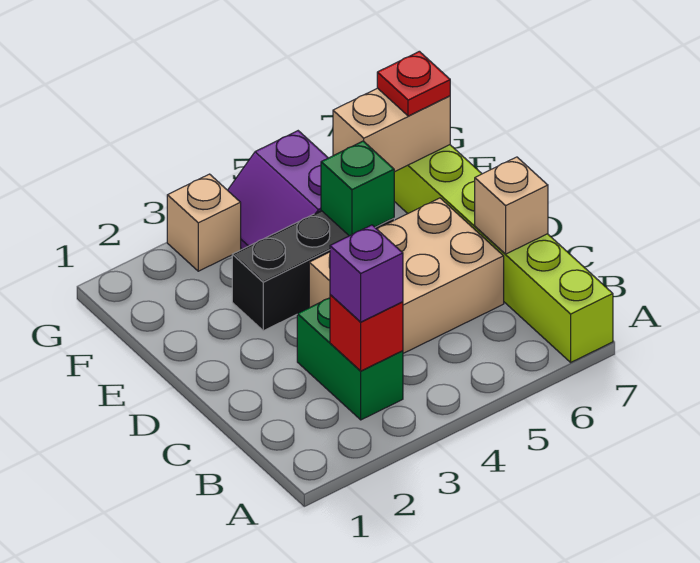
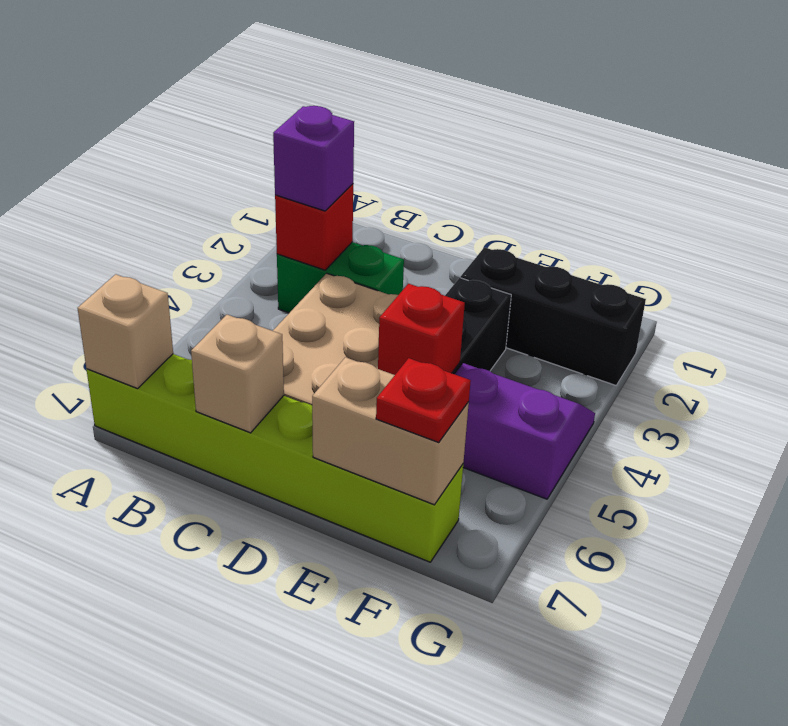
none -> black brick E2:G2 level 1
green brick E5 level 2 -> red brick E5 level 2
tan brick F6:F7 level 2 -> tan brick E7:F7 level 2
tan brick G3 level 1 -> tan brick A7 level 2

